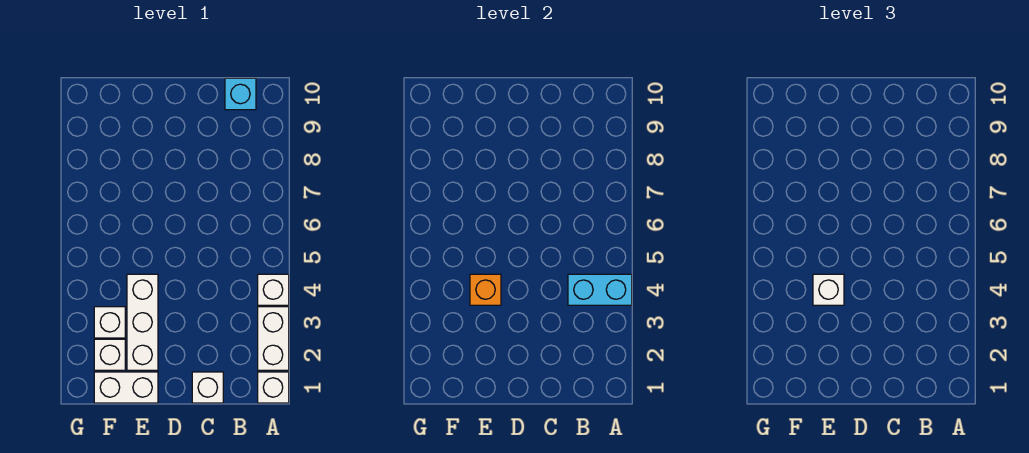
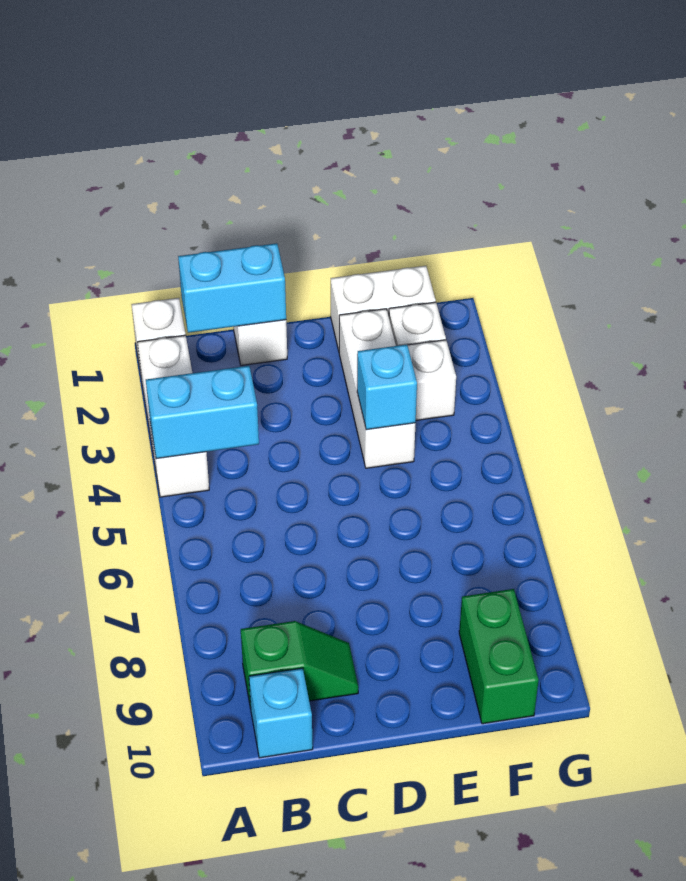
none -> cyan brick B1:C1 level 2
none -> green slope B9:C9 level 1 top B
orange brick E4 level 2 -> cyan brick E4 level 2
white brick E4 level 3 -> none
none -> green brick F9:F10 level 1

